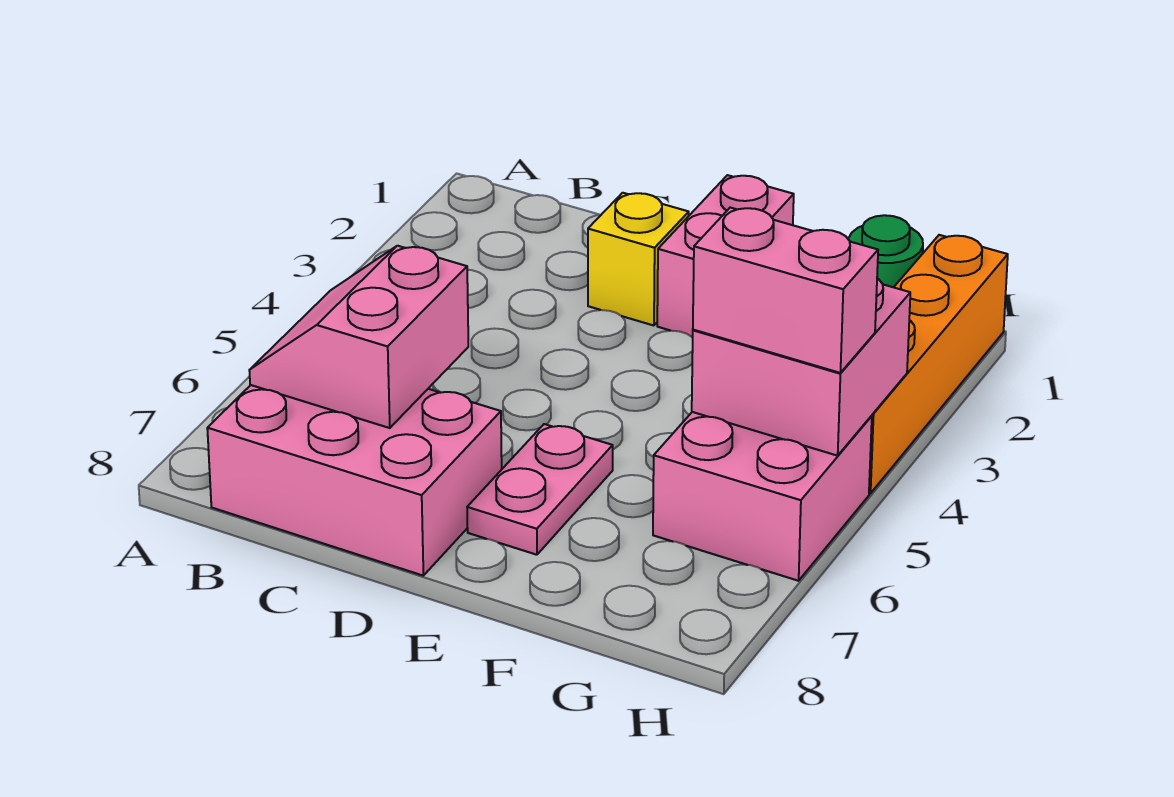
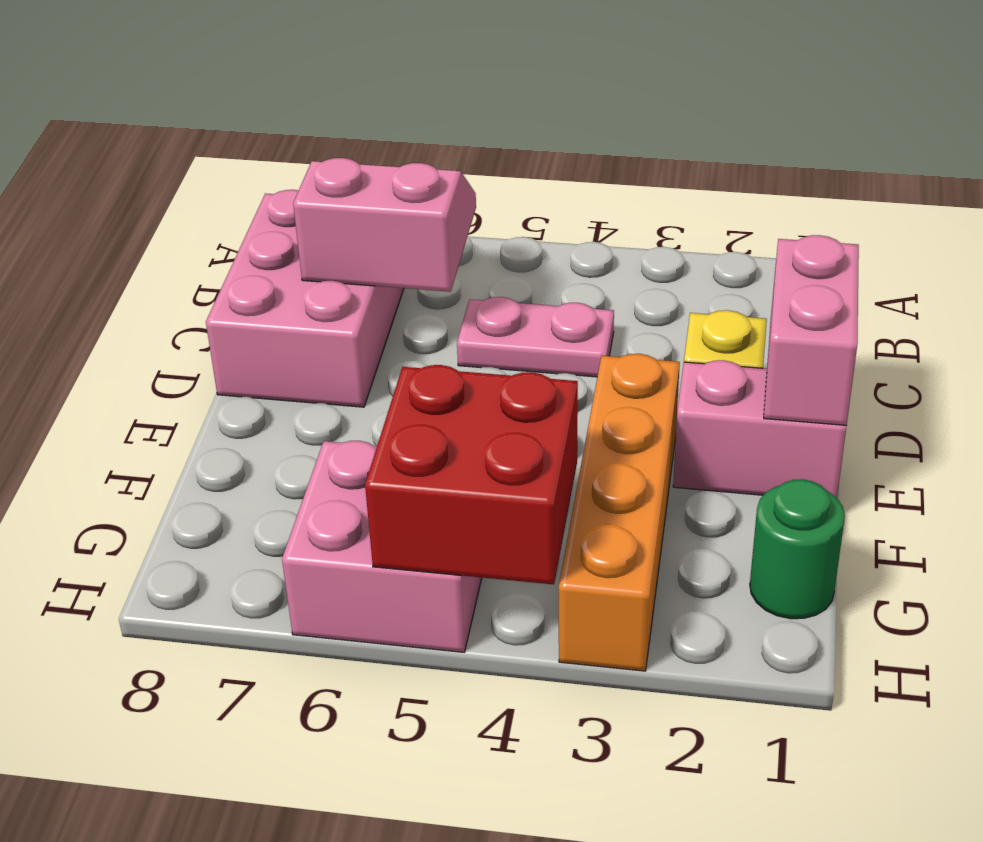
pink plate E6:E7 level 1 -> pink plate C4:C5 level 1
pink brick G4:H5 level 2 -> red brick G4:H5 level 2
pink brick G5:H5 level 3 -> pink brick D1:E1 level 2
orange brick H1:H4 level 1 -> orange brick E3:H3 level 1

